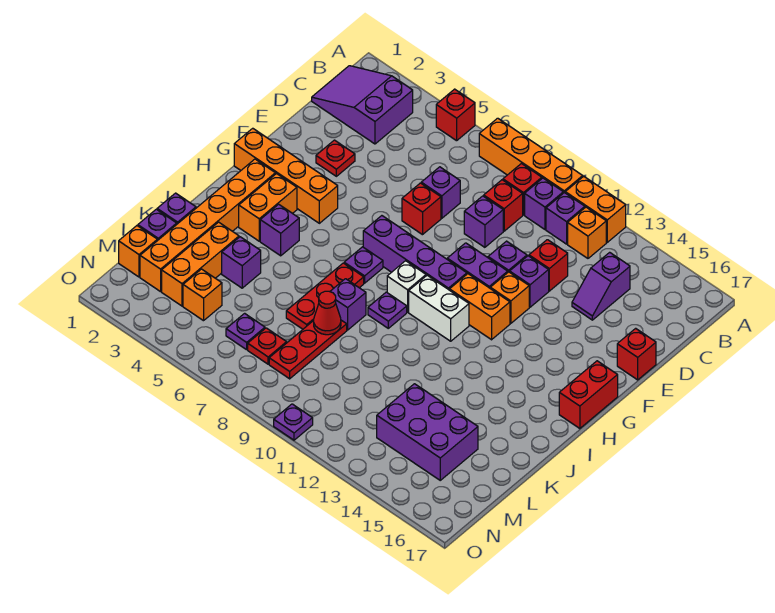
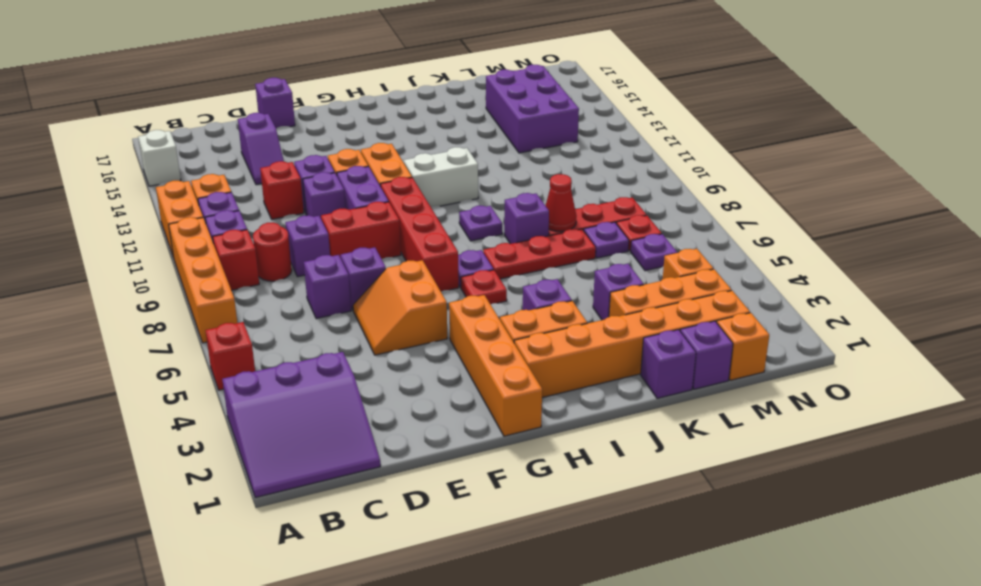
purple slope B1:C3 level 1 top 3 -> purple slope A1:C3 level 1 top 3
red brick C9 level 1 -> red round brick C9 level 1
purple slope C14:D14 level 1 top C -> purple slope D14:D15 level 1 top 15
red plate E3 level 1 -> red plate H6 level 1
none -> orange slope E5:F6 level 1 top F
red brick E7 level 1 -> purple brick E7 level 1
red brick E17 level 1 -> purple brick E17 level 1
purple brick G7:G10 level 1 -> red brick G7:G10 level 1
red brick G17:H17 level 1 -> red brick E9:F9 level 1
white brick H9 level 1 -> white brick A15 level 1
white brick H10:H11 level 1 -> white brick H11:I11 level 1
purple plate O10 level 1 -> purple plate L7 level 1

